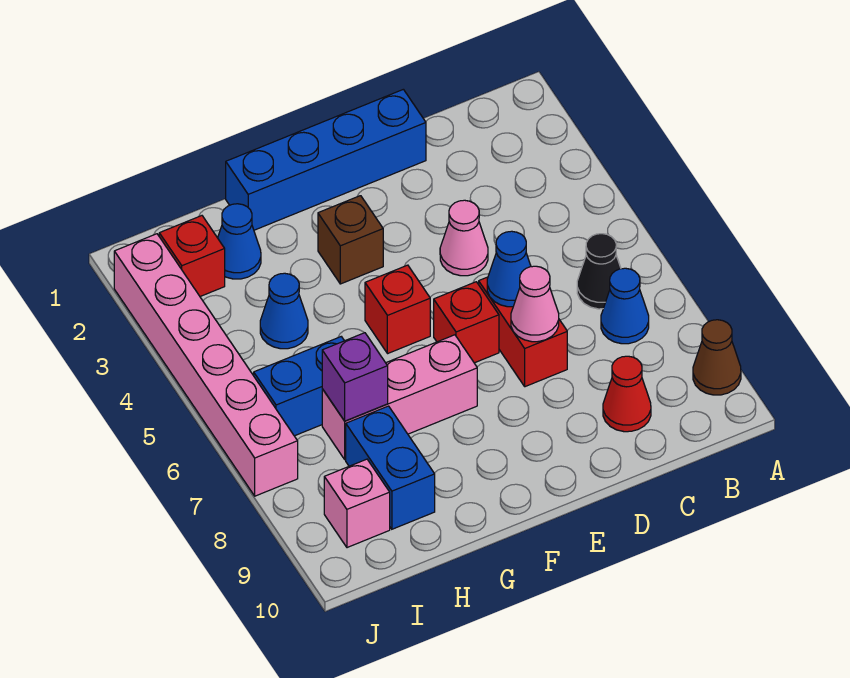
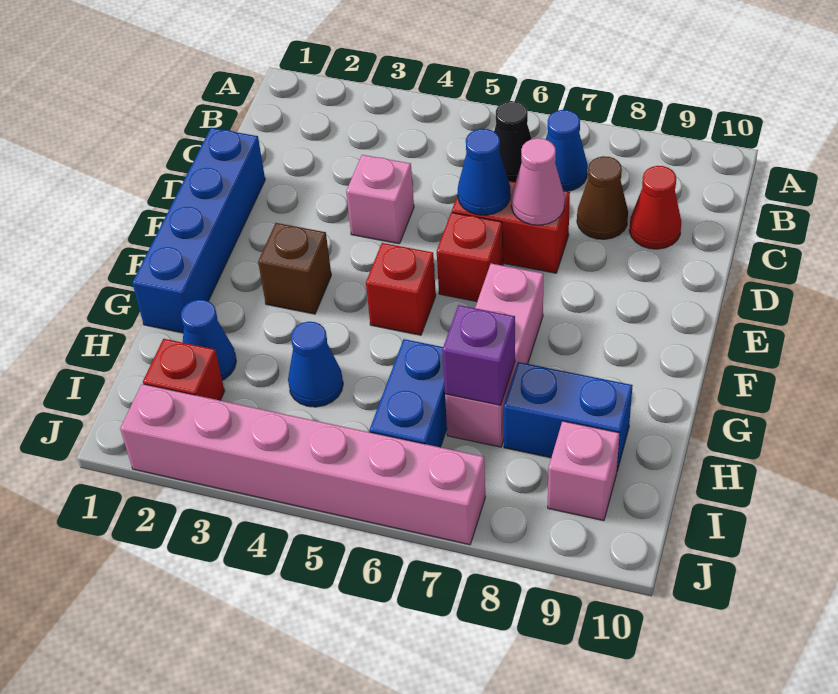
brown cone A9 level 1 -> brown cone C8 level 1
pink cone D4 level 1 -> pink brick D4 level 1

